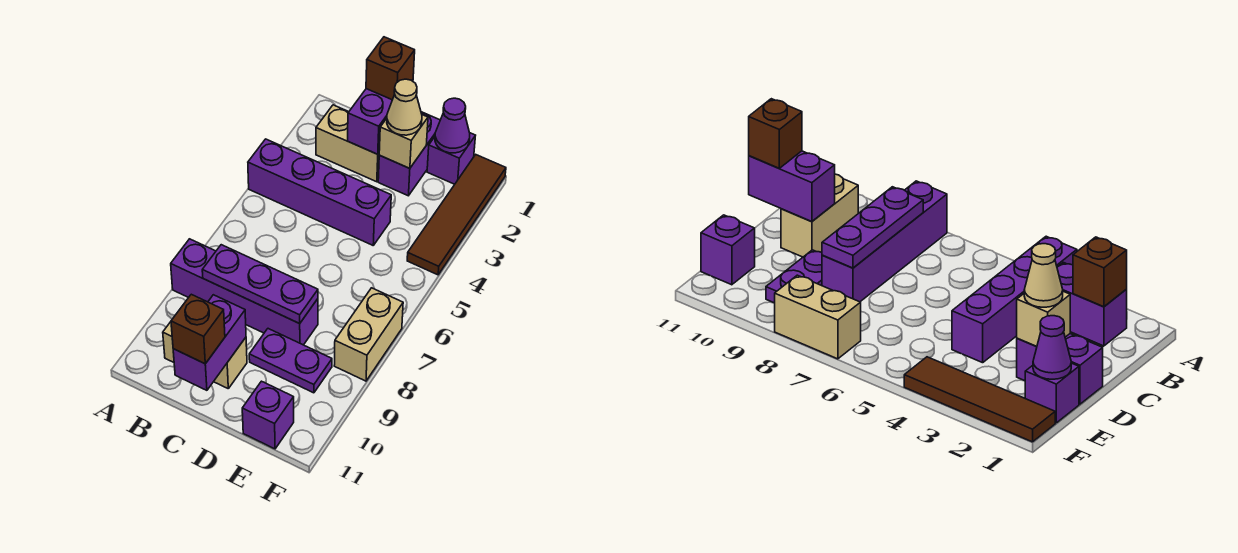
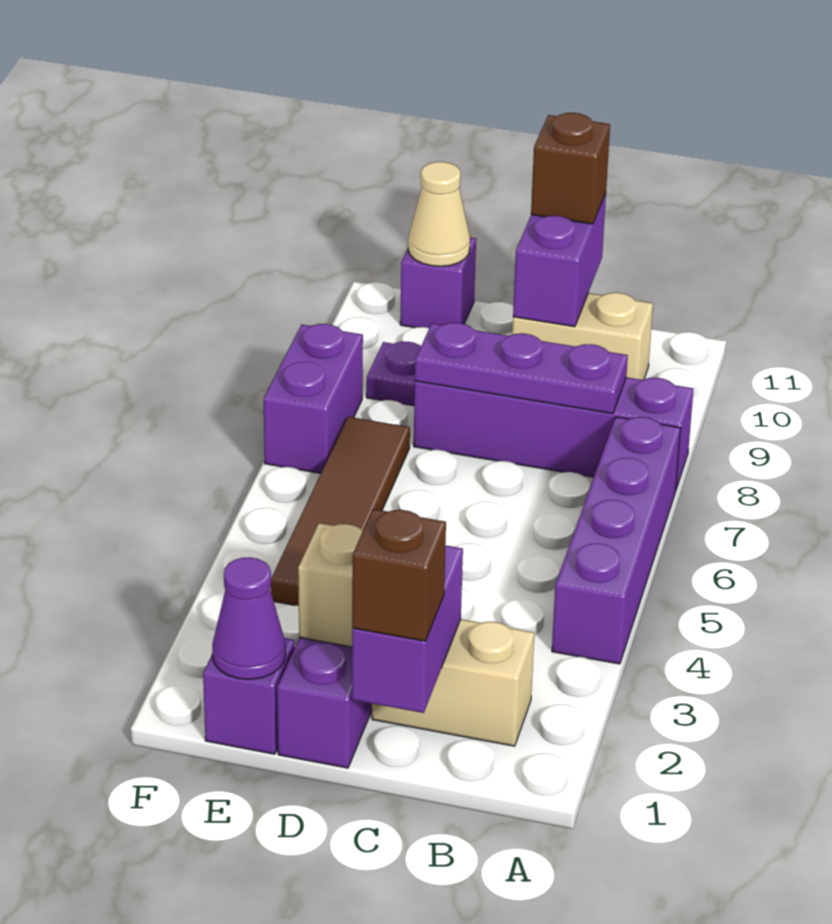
purple brick A4:D4 level 1 -> purple brick A4:A7 level 1
tan cone D2 level 3 -> tan cone E11 level 2
brown tile F1:F4 level 1 -> brown tile E4:E7 level 1
tan brick F7:F8 level 1 -> purple brick F7:F8 level 1

